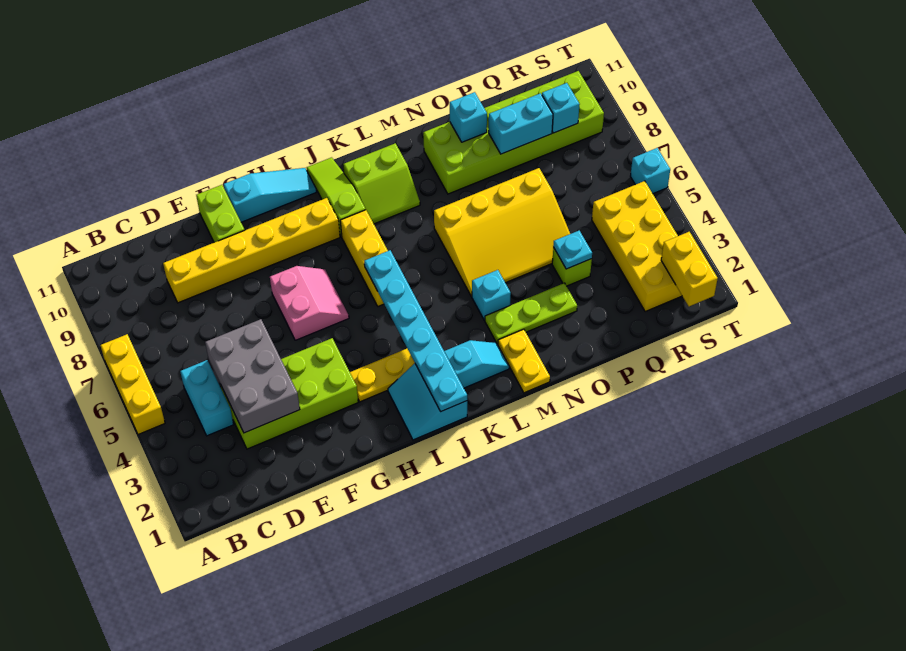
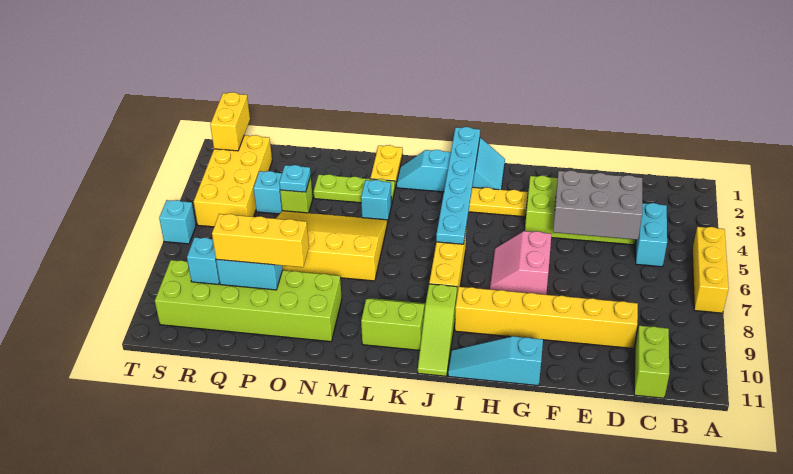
grey brick D3:E5 level 2 -> grey brick D4:F5 level 2
lime brick F10:F11 level 1 -> lime brick C10:C11 level 1
none -> yellow brick O9:Q9 level 3
cyan brick O10 level 2 -> cyan brick Q4 level 1

